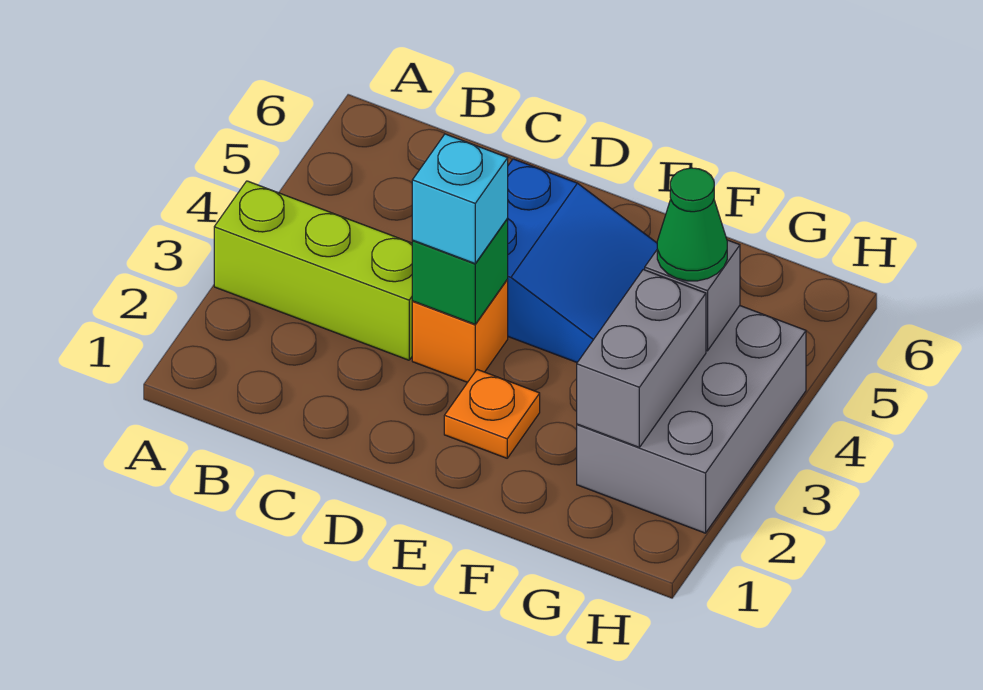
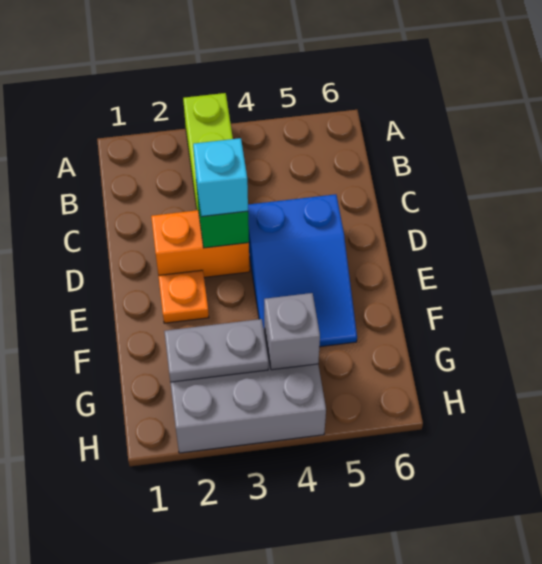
orange brick D3 level 1 -> orange brick D2:D3 level 1
grey brick G2:G3 level 2 -> grey plate G2:G3 level 2
green cone G4 level 3 -> none

